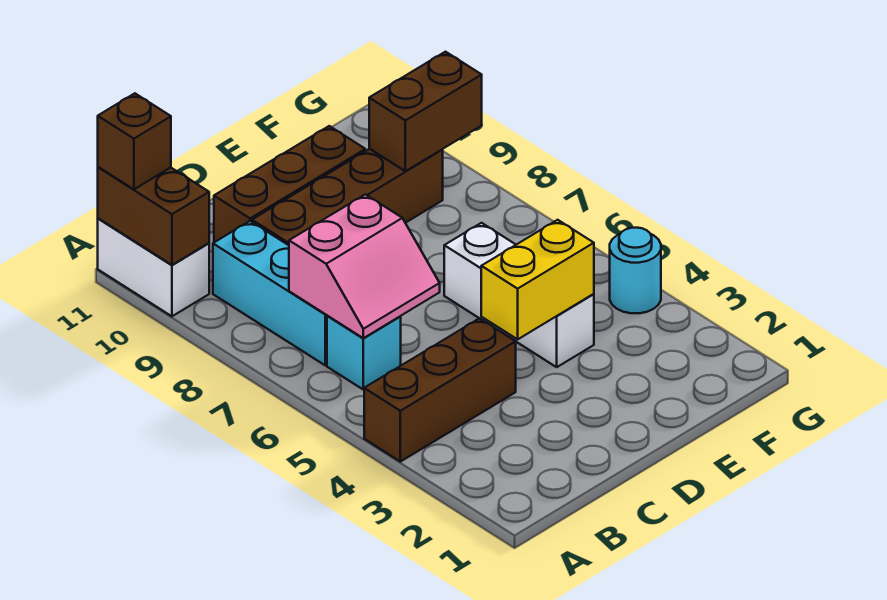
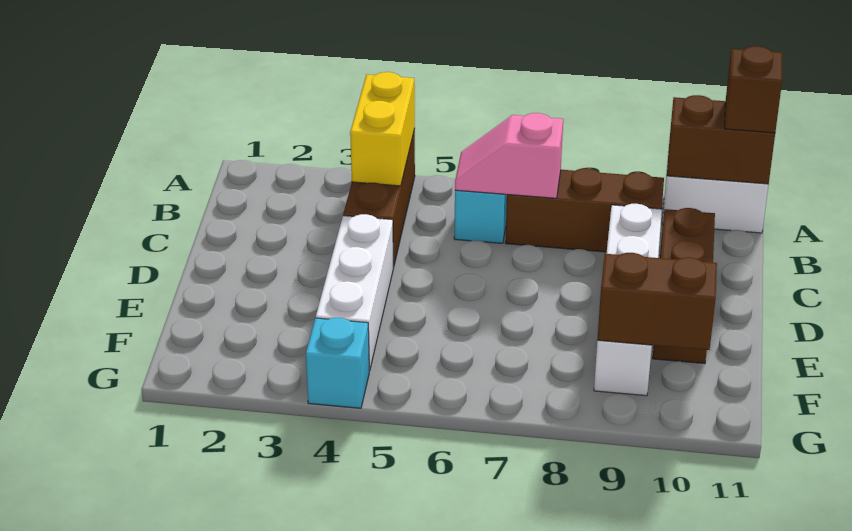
pink slope B6:C7 level 2 top 7 -> pink slope B6:B7 level 2 top 7
cyan brick B7:B9 level 1 -> brown brick B7:B9 level 1
brown brick C9:F9 level 1 -> white brick C9:F9 level 1
yellow brick D4:E4 level 2 -> yellow brick A4:B4 level 2
white brick E4:E6 level 1 -> white brick D4:F4 level 1
brown brick F9:G9 level 2 -> brown brick F9:F10 level 2
cyan round brick G4 level 1 -> cyan brick G4 level 1

